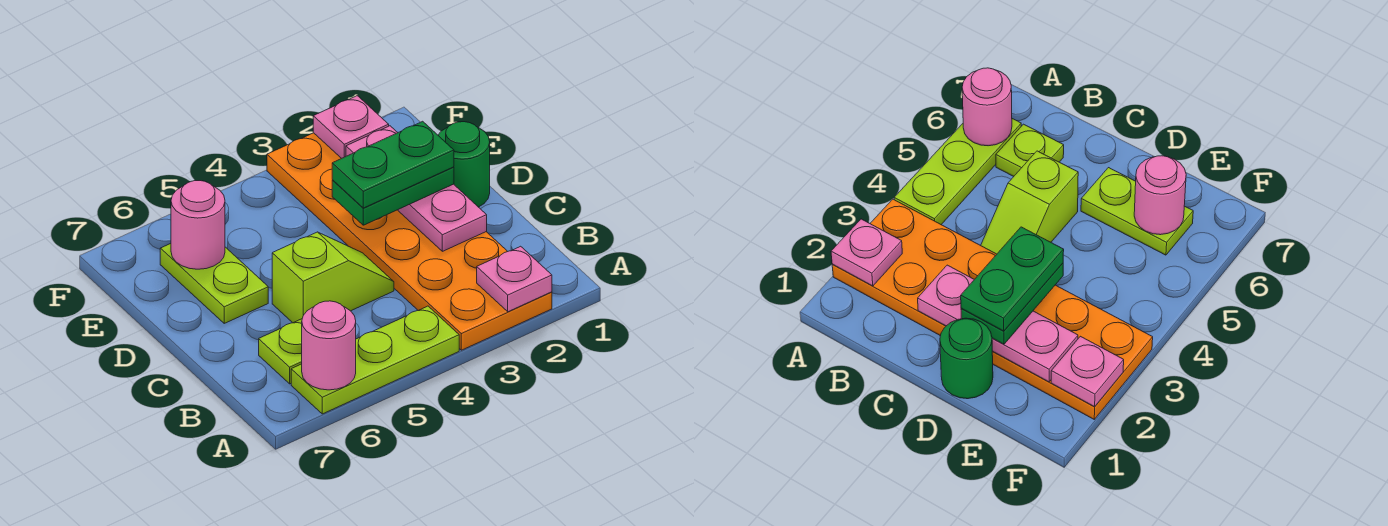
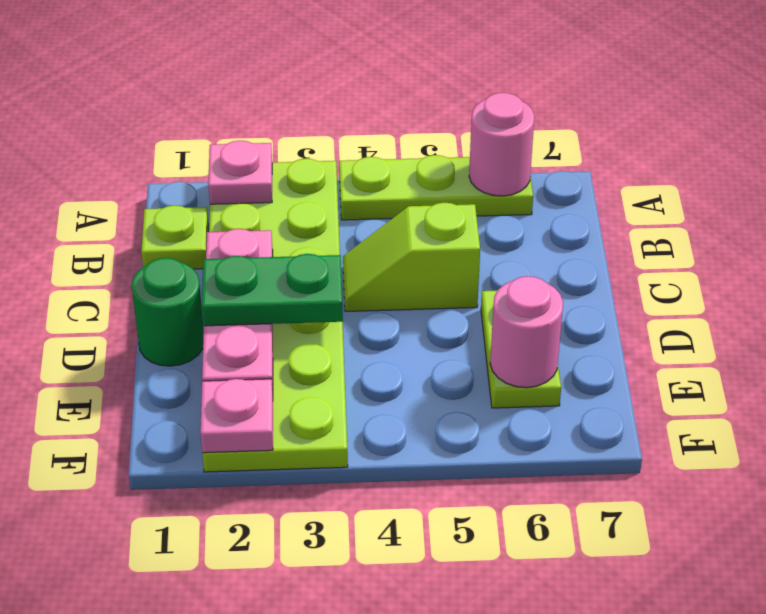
orange plate A2:F3 level 1 -> lime plate A2:F3 level 1
lime plate B6 level 1 -> lime plate B1 level 1
green plate D2:D3 level 4 -> none

